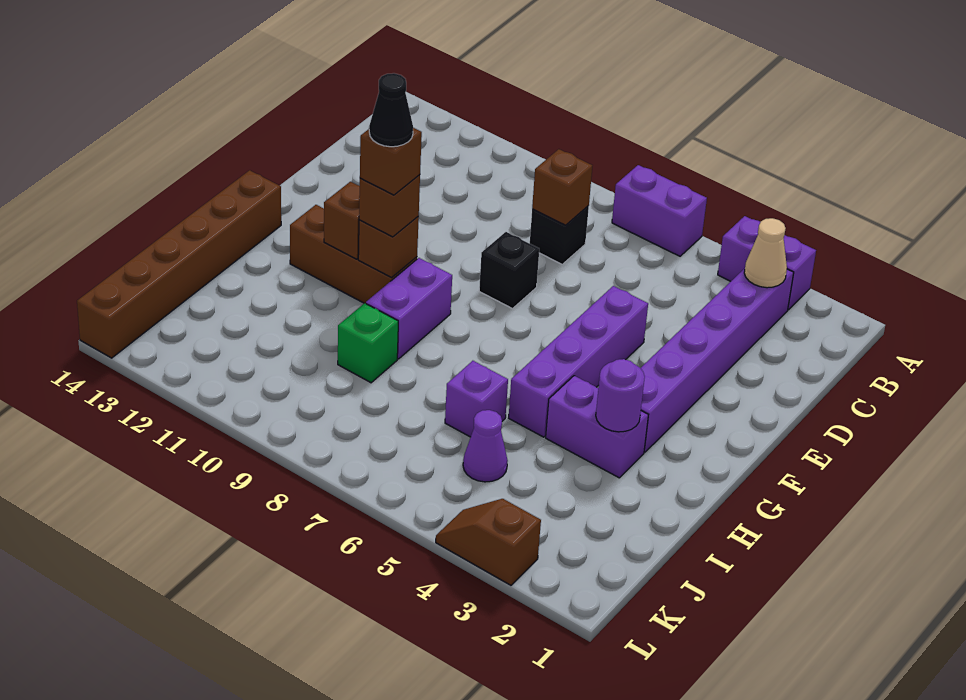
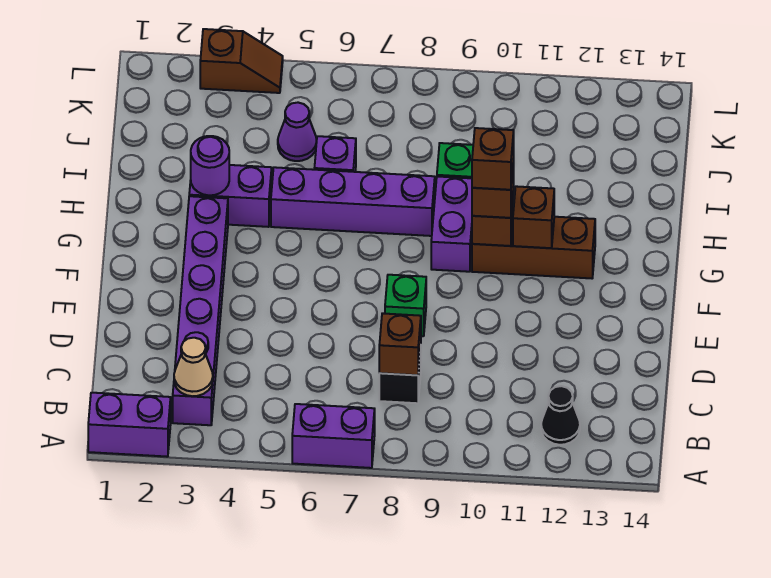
purple brick A3:A4 level 1 -> purple brick A1:A2 level 1
purple brick E5:H5 level 1 -> purple brick H5:H8 level 1
black brick E8 level 1 -> green brick E8 level 1
black cone G10 level 5 -> black cone B12 level 1
brown brick G14:L14 level 1 -> none

